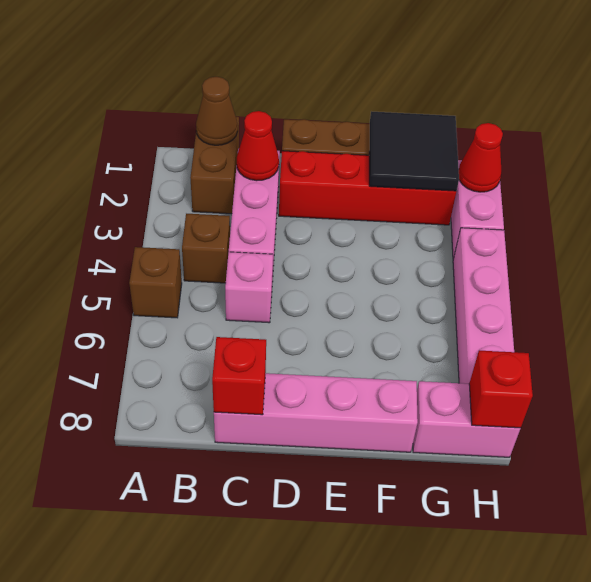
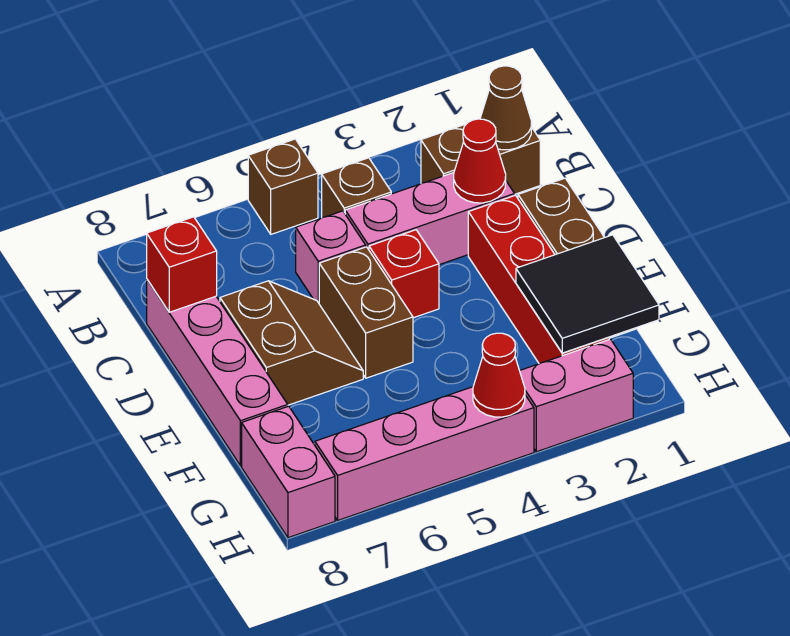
none -> brown brick D5:E5 level 1
none -> brown slope D6:E7 level 1 top 7
red cone H2 level 2 -> red cone H4 level 2
red brick H8 level 2 -> red brick D4 level 1

